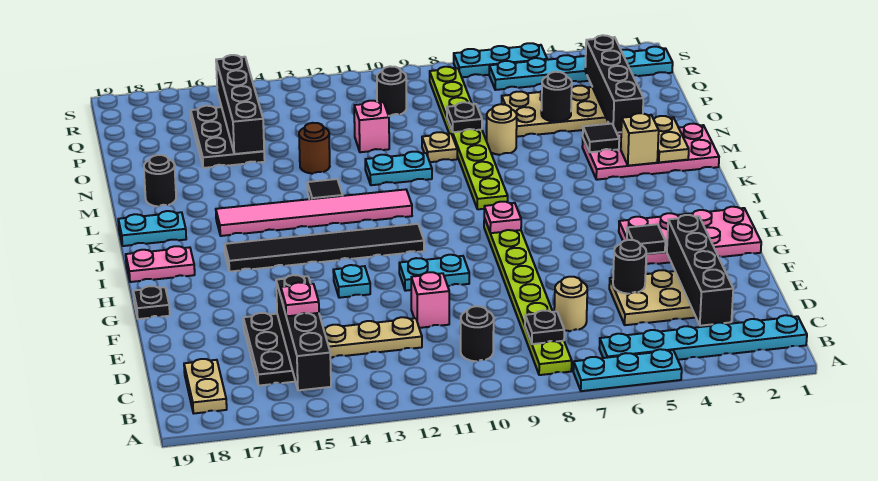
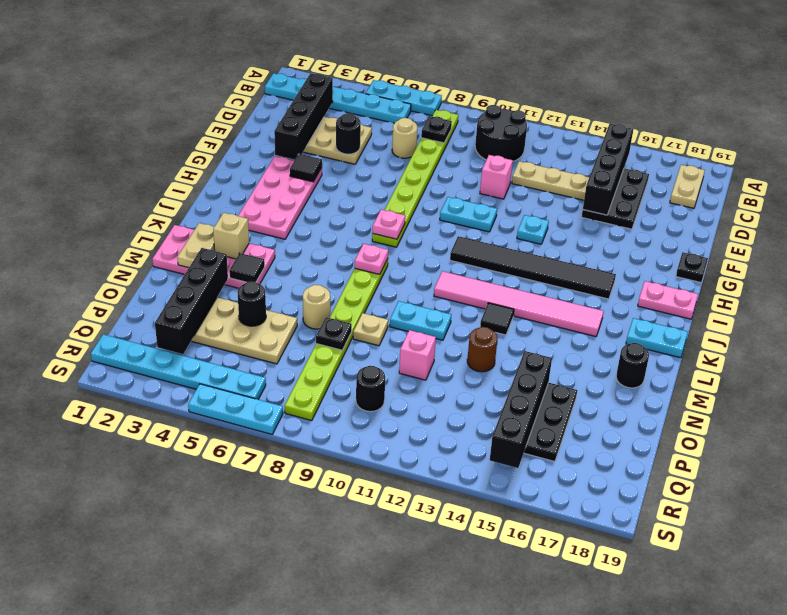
black round brick C10 level 1 -> black round brick B10:C11 level 1
pink plate D15 level 3 -> pink plate K8 level 2
pink plate G1:H4 level 1 -> pink plate G3:J4 level 1

